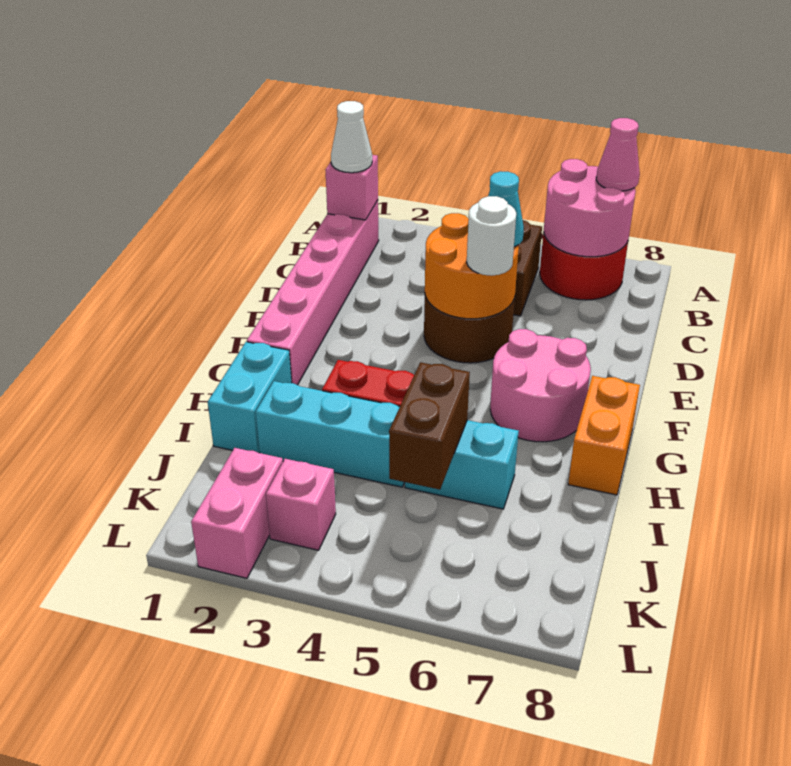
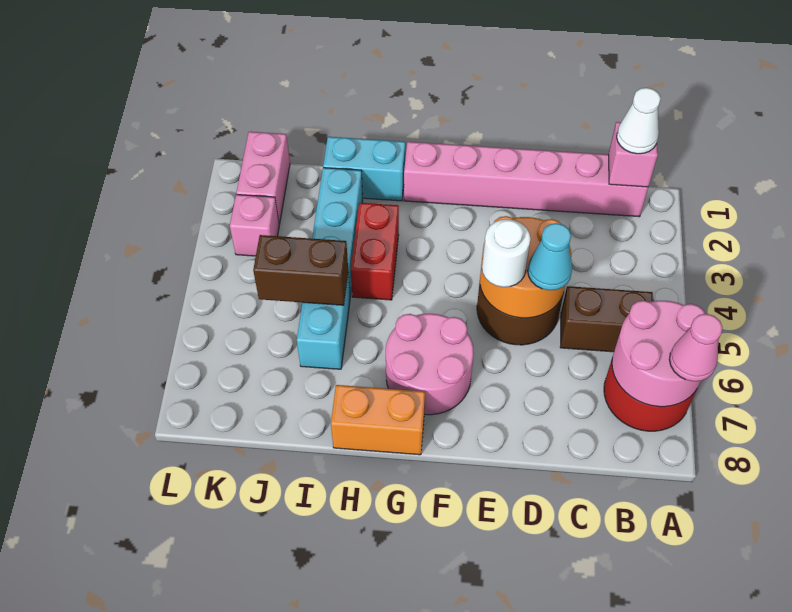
pink brick K2:L2 level 1 -> pink brick K1:K2 level 1

